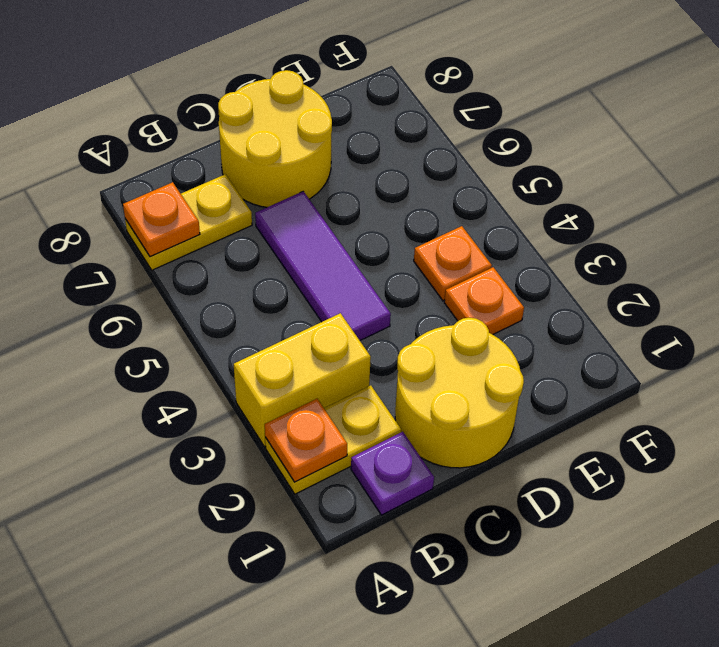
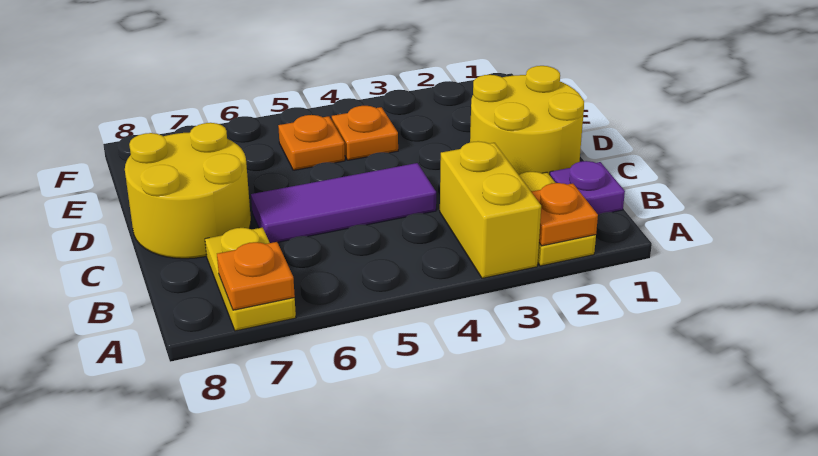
orange plate E3 level 1 -> orange plate E5 level 1

